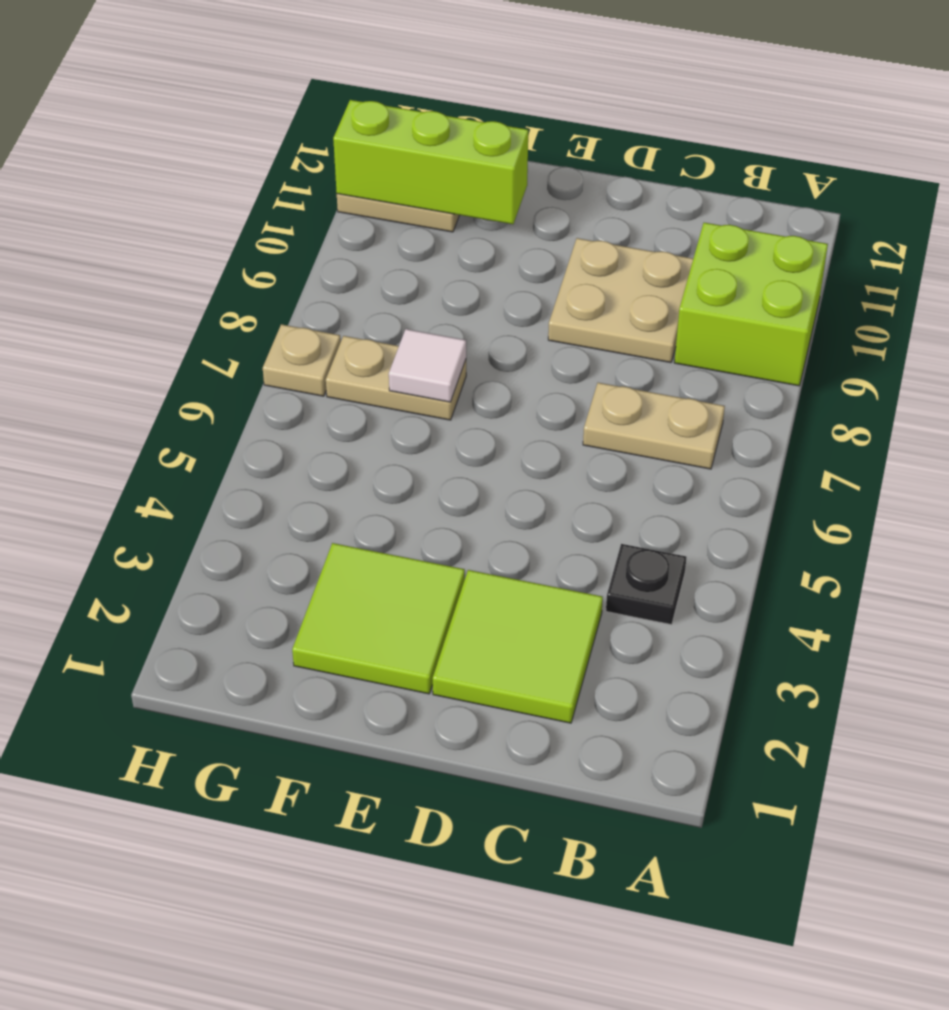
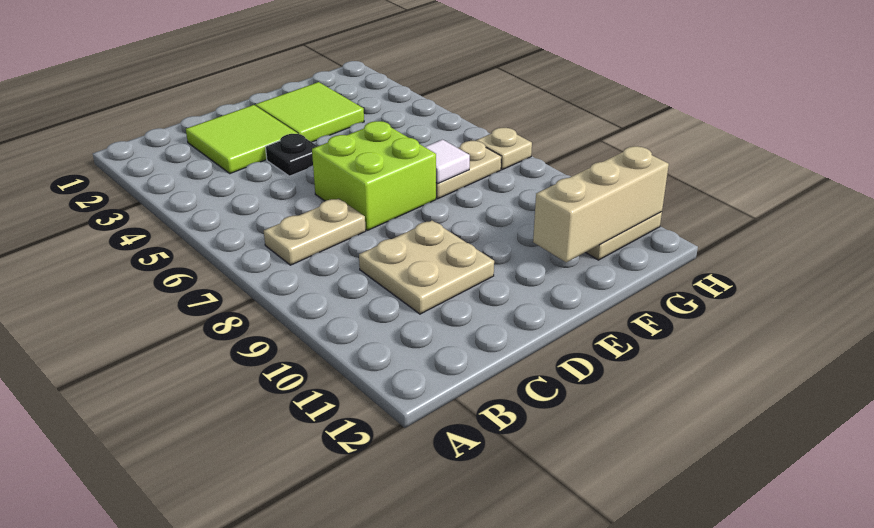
lime brick A9:B10 level 1 -> lime brick D6:E7 level 1
black plate B4 level 1 -> black plate D4 level 1
lime brick F11:H11 level 2 -> tan brick F11:H11 level 2

